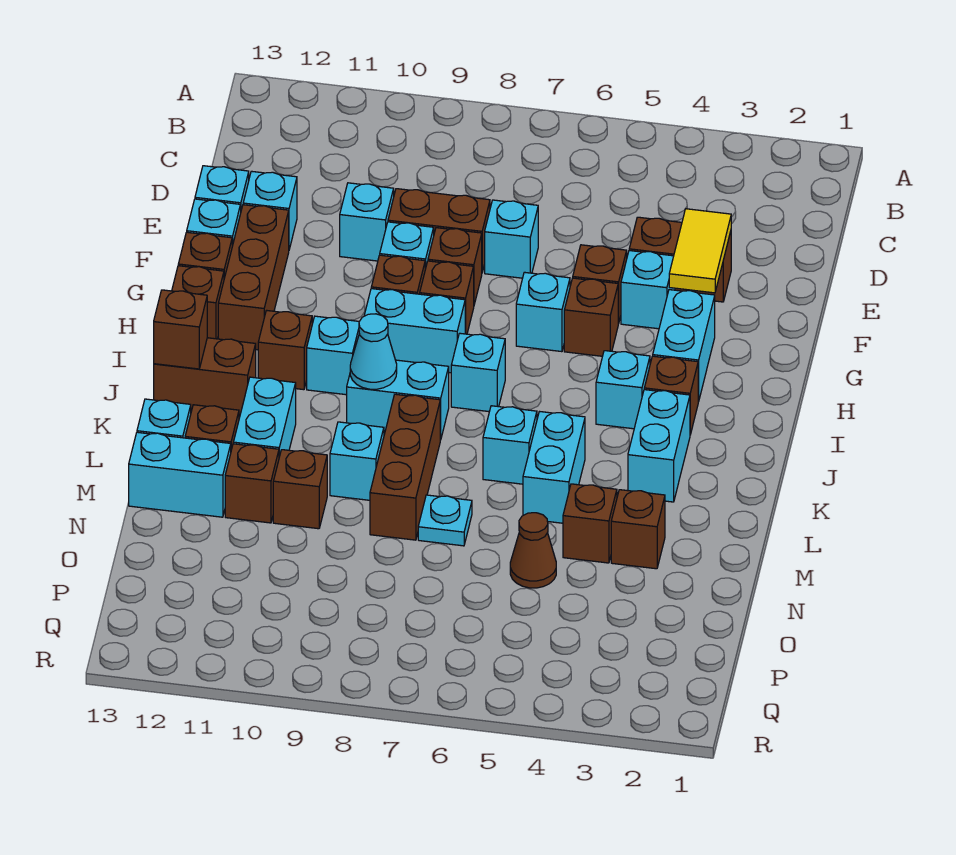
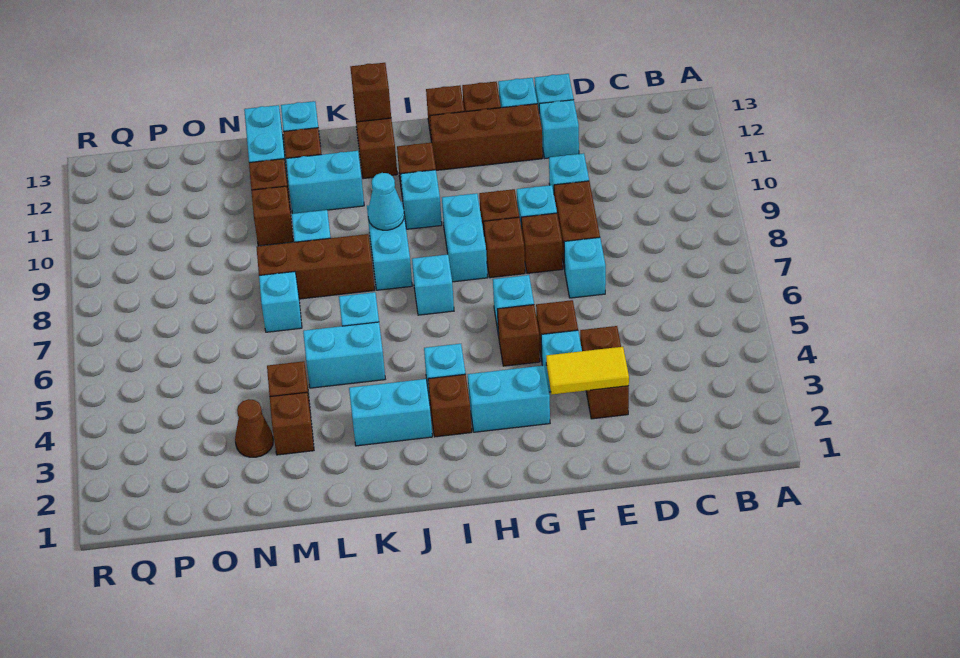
cyan plate M7 level 1 -> cyan brick M7 level 1
brown cone N5 level 1 -> brown cone N3 level 1

